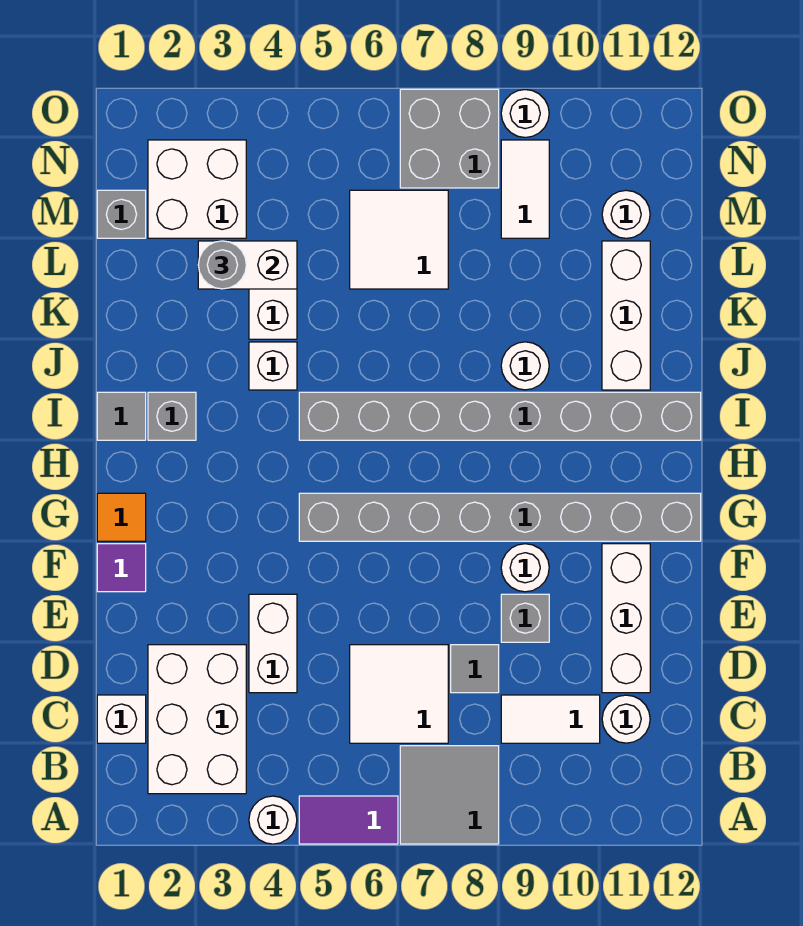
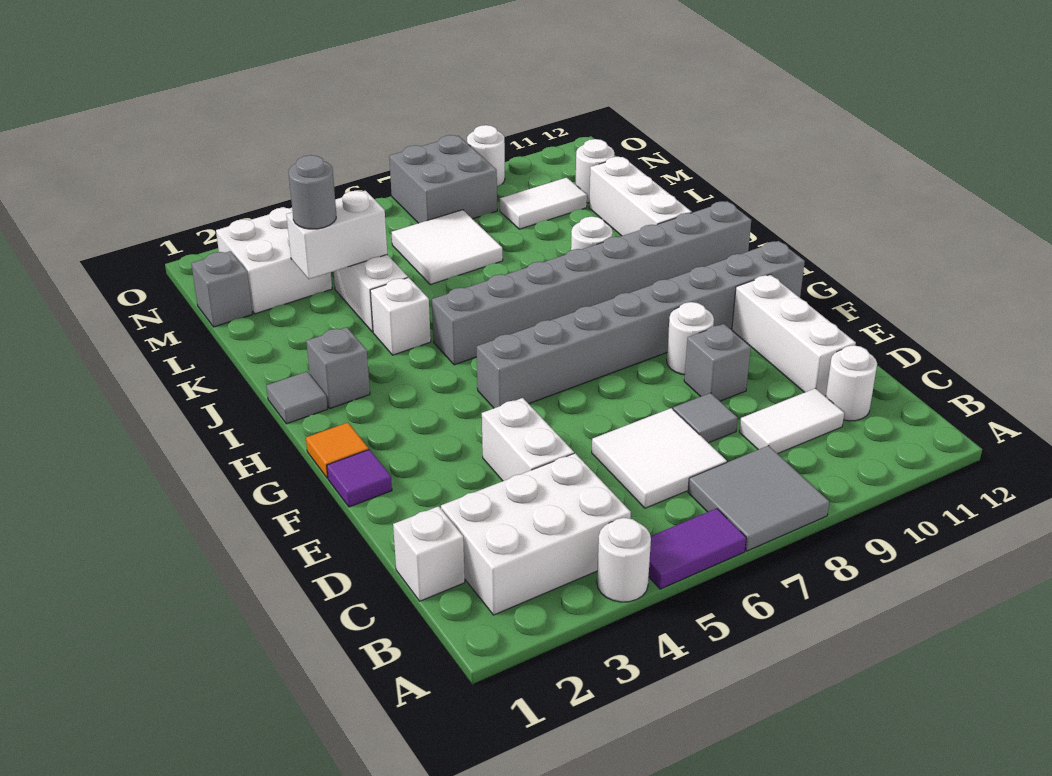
white brick B2:D3 level 1 -> white brick B2:C4 level 1
white tile M9:N9 level 1 -> white tile M9:M10 level 1

